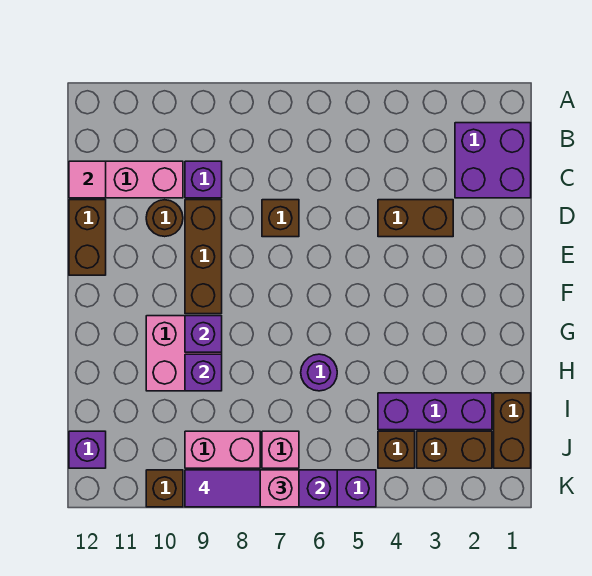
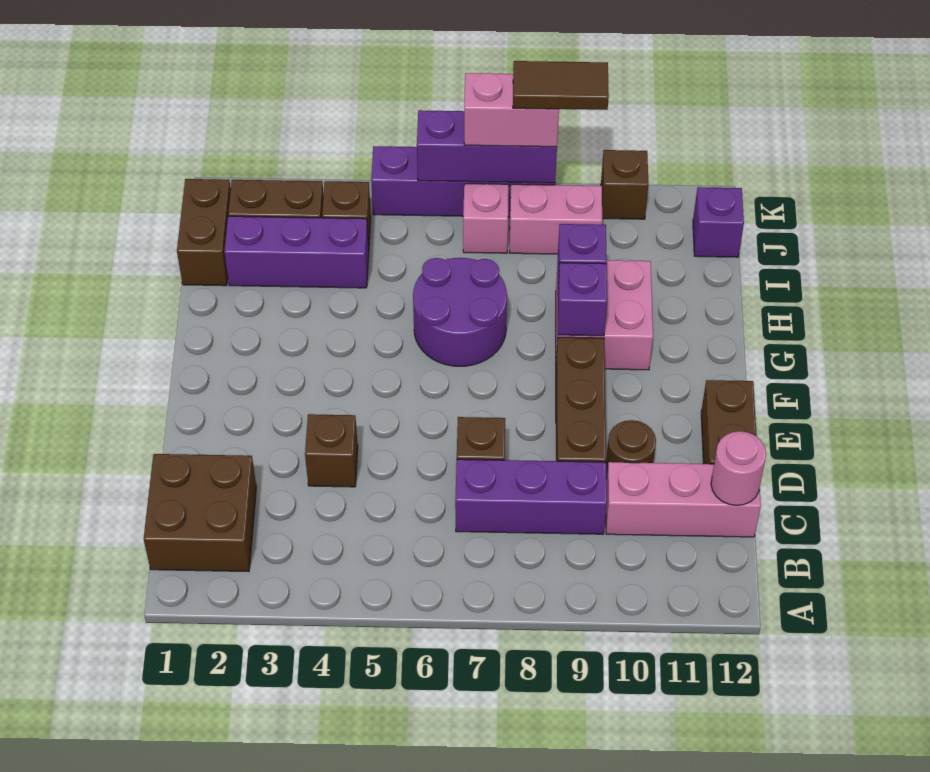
purple brick B1:C2 level 1 -> brown brick B1:C2 level 1
purple brick C9 level 1 -> purple brick C7:C9 level 1
pink tile C12 level 2 -> pink round brick C12 level 2
brown brick D3:D4 level 1 -> brown brick D4 level 1
purple round brick H6 level 1 -> purple round brick G6:H7 level 1
purple tile K8:K9 level 4 -> brown tile K8:K9 level 4

